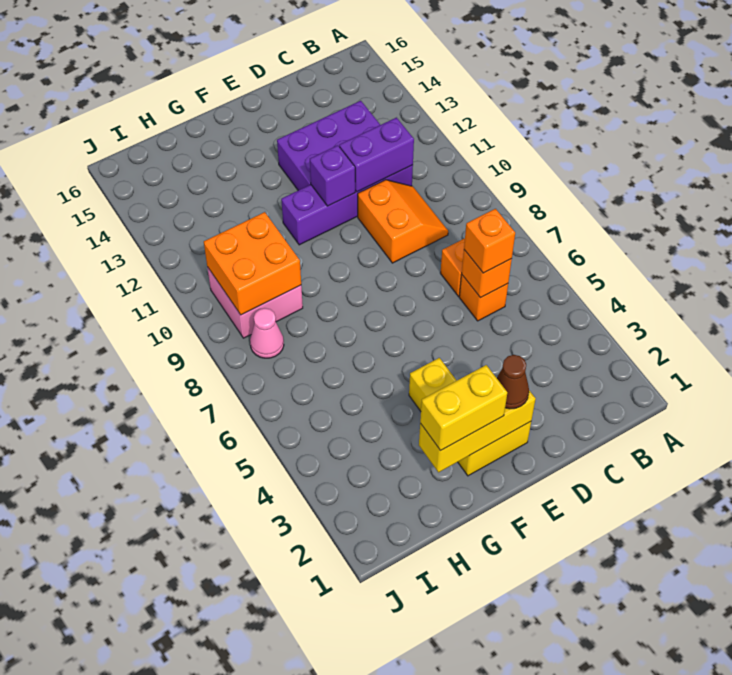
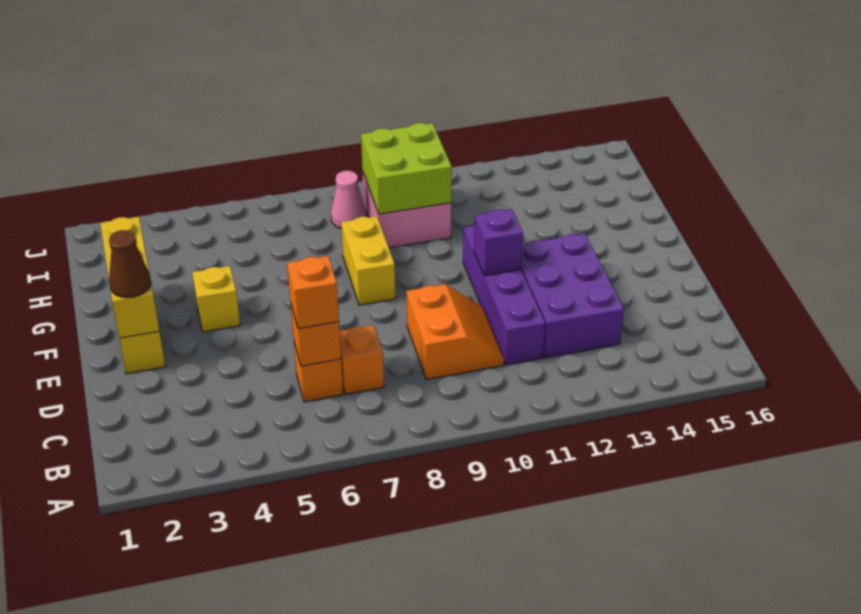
orange slope C9:D10 level 1 top D -> orange slope C9:D10 level 1 top 9
purple brick C11:D11 level 2 -> none
yellow brick F2:G2 level 3 -> yellow brick F8:G8 level 1
orange brick H9:I10 level 2 -> lime brick H9:I10 level 2

